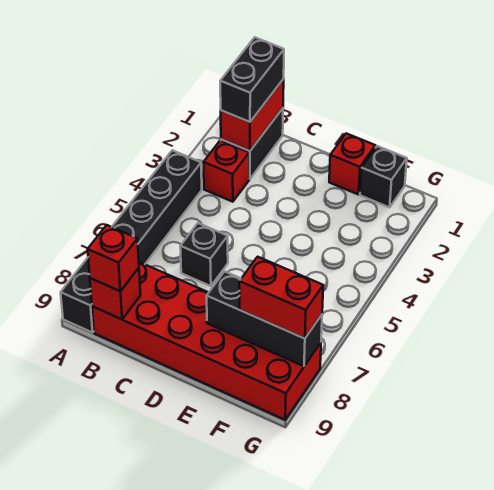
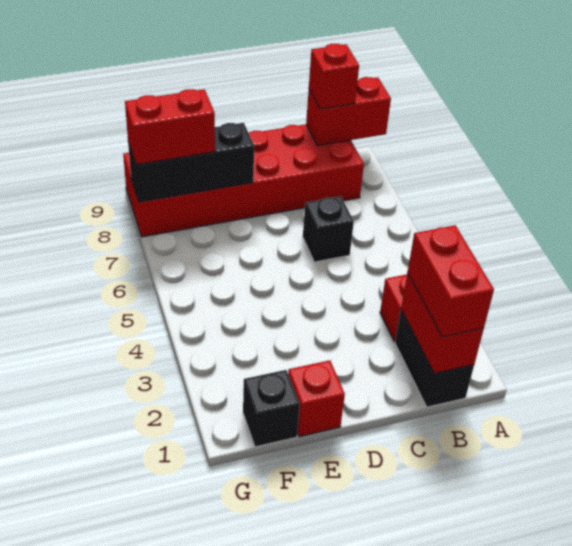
black brick A4:A9 level 1 -> none
black brick B1:B2 level 3 -> red brick B1:B2 level 3
red brick B9 level 2 -> red brick A9:B9 level 2

